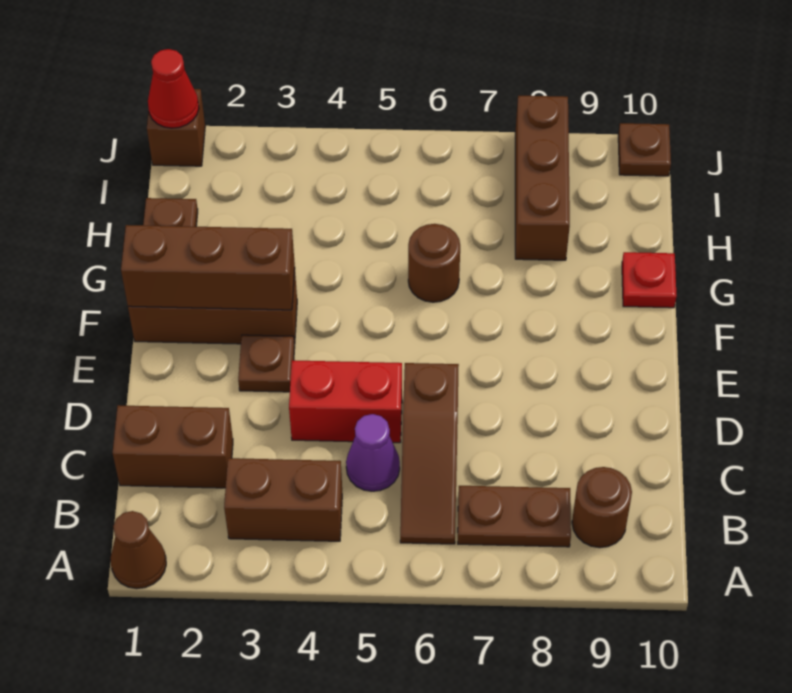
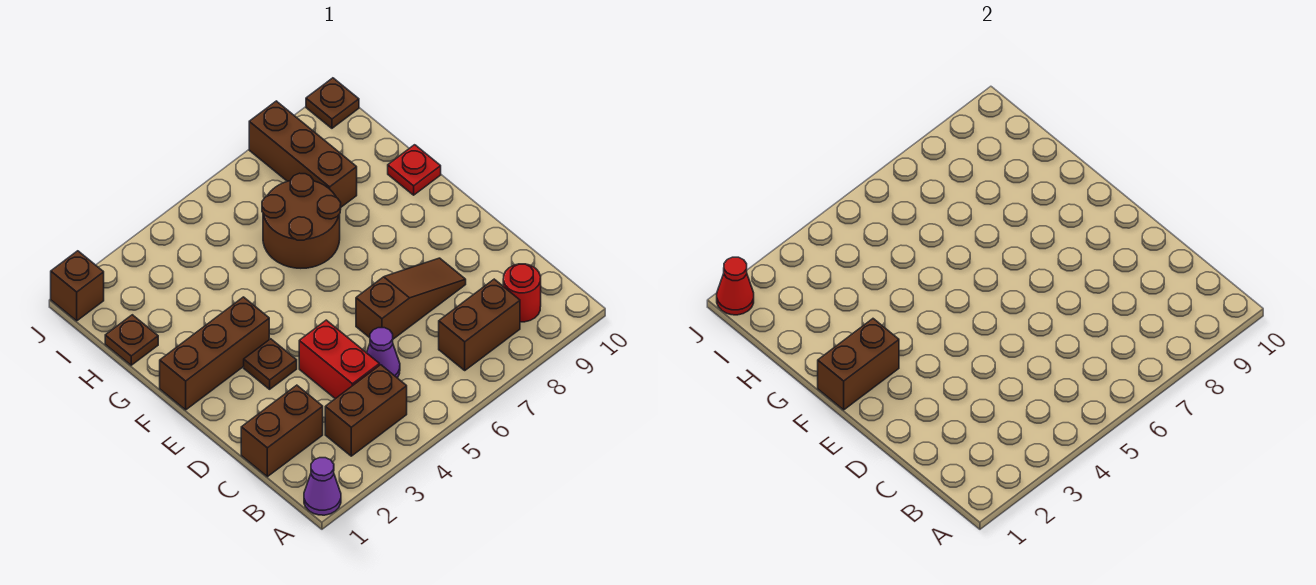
brown cone A1 level 1 -> purple cone A1 level 1
brown slope B6:D6 level 1 top D -> brown slope D6:D8 level 1 top 6
brown plate B7:B8 level 1 -> brown brick B7:B8 level 1
brown round brick B9 level 1 -> red round brick B9 level 1
red brick D4:D5 level 1 -> red brick C4:D4 level 1
brown brick F1:F3 level 2 -> brown brick F1:F2 level 2
brown round brick G6 level 1 -> brown round brick G6:H7 level 1

